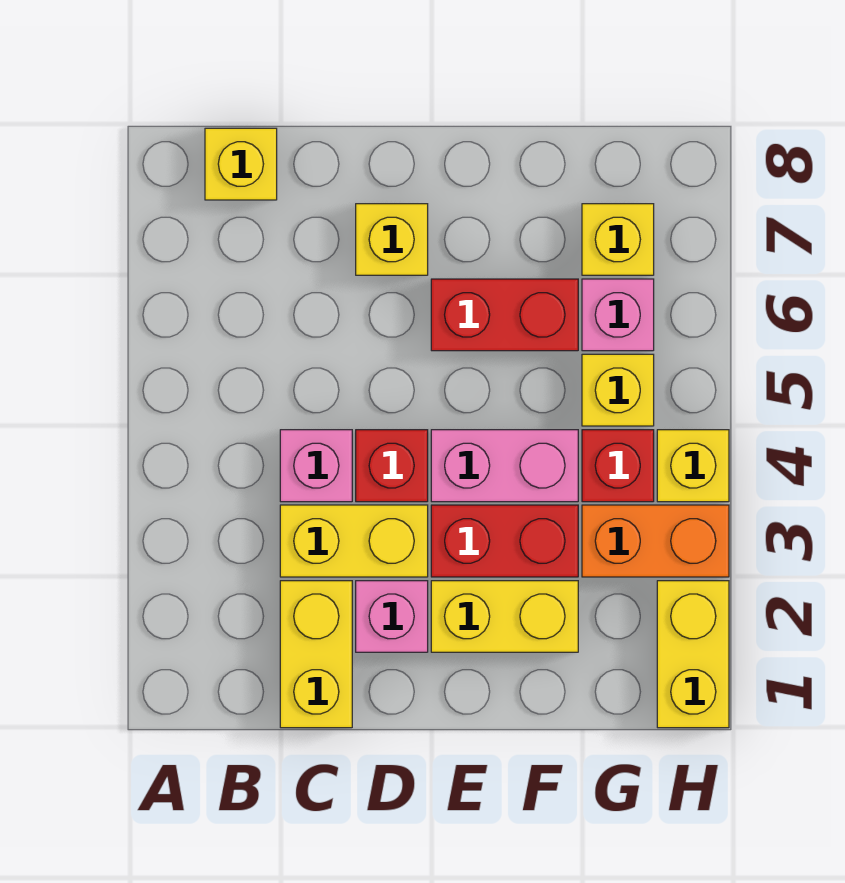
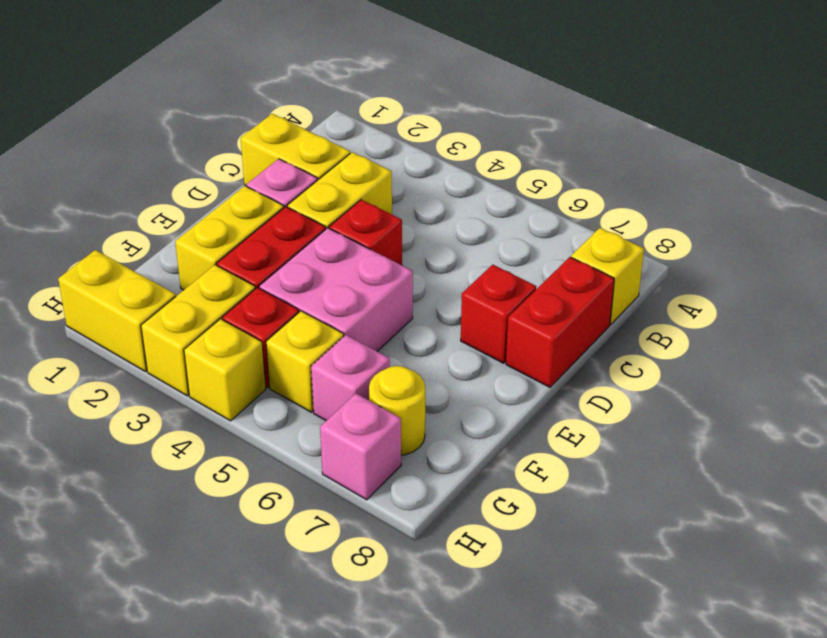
pink brick C4 level 1 -> pink brick H7 level 1
yellow brick D7 level 1 -> red brick D7 level 1
pink brick E4:F4 level 1 -> pink brick E4:F5 level 1
red brick E6:F6 level 1 -> red brick C8:D8 level 1
orange brick G3:H3 level 1 -> yellow brick G3:H3 level 1
yellow brick G7 level 1 -> yellow round brick G7 level 1

